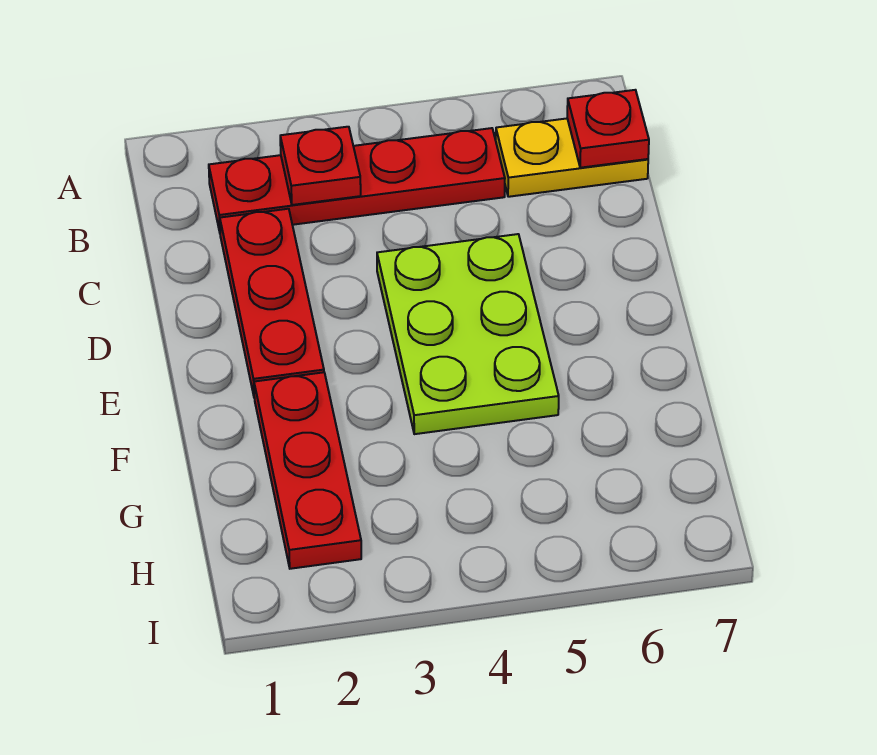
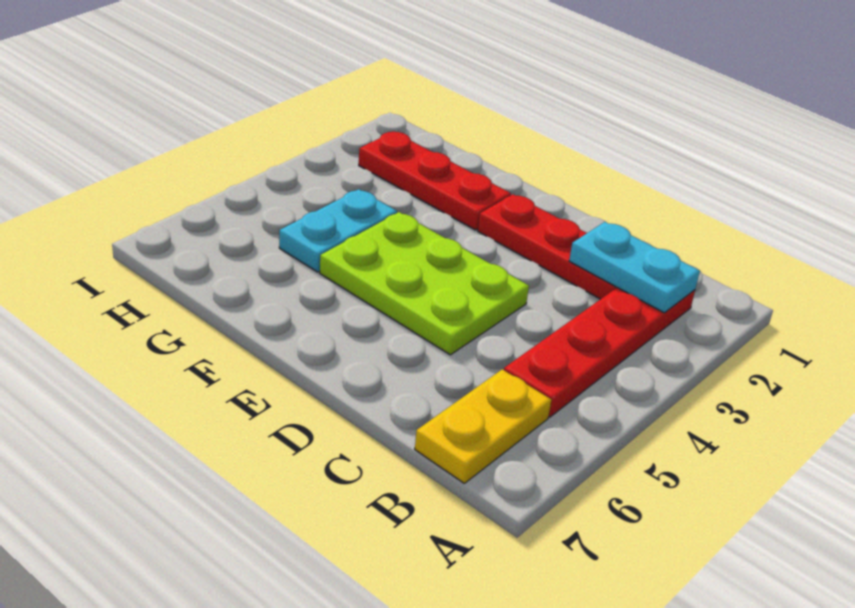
none -> cyan plate B2:C2 level 2
red plate B3 level 2 -> none
red plate B7 level 2 -> none
none -> cyan plate G4:G5 level 1

